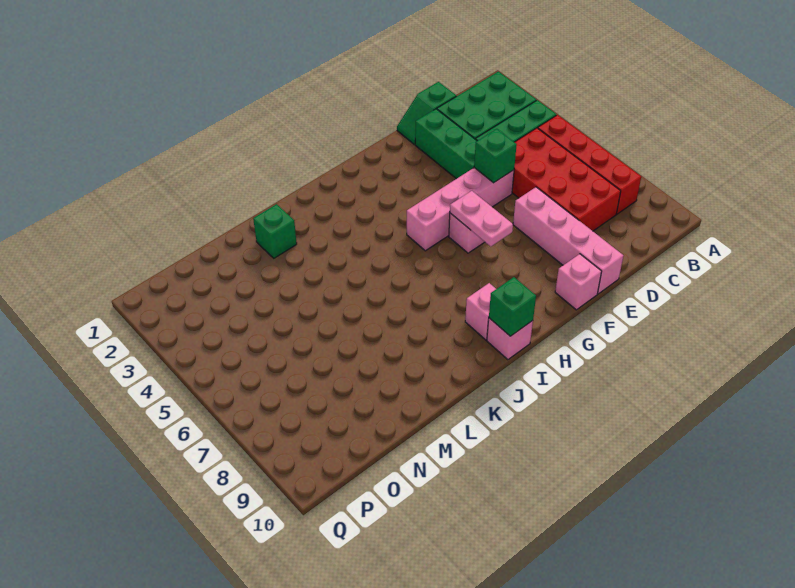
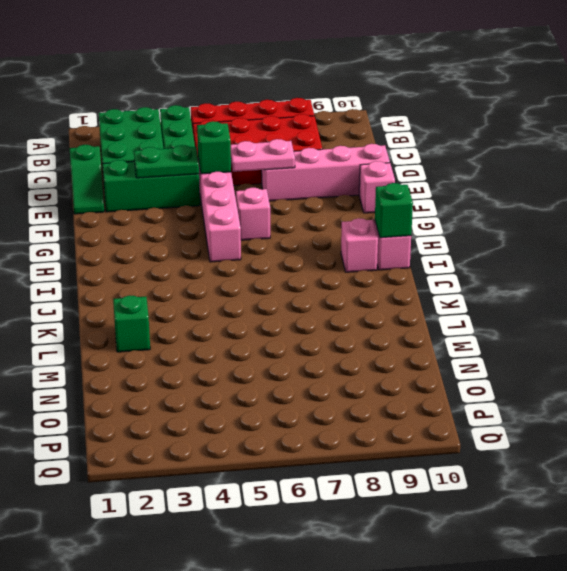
none -> green plate E3:E4 level 2
pink plate G6:G7 level 2 -> pink plate E6:E7 level 2

